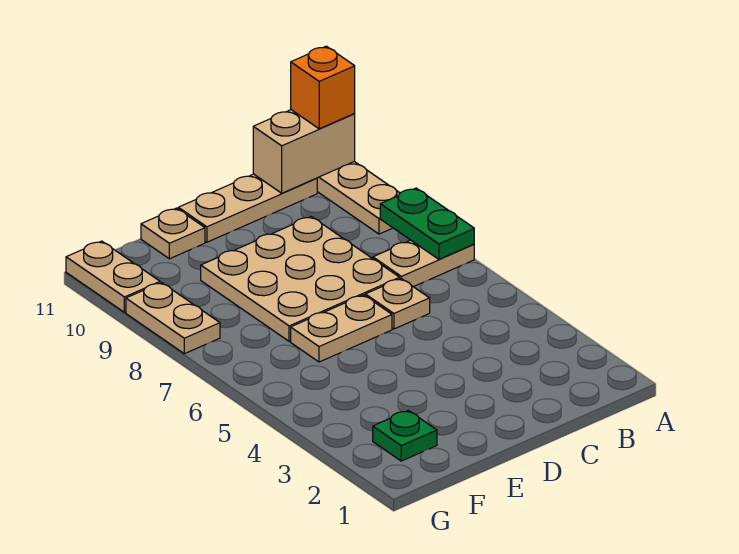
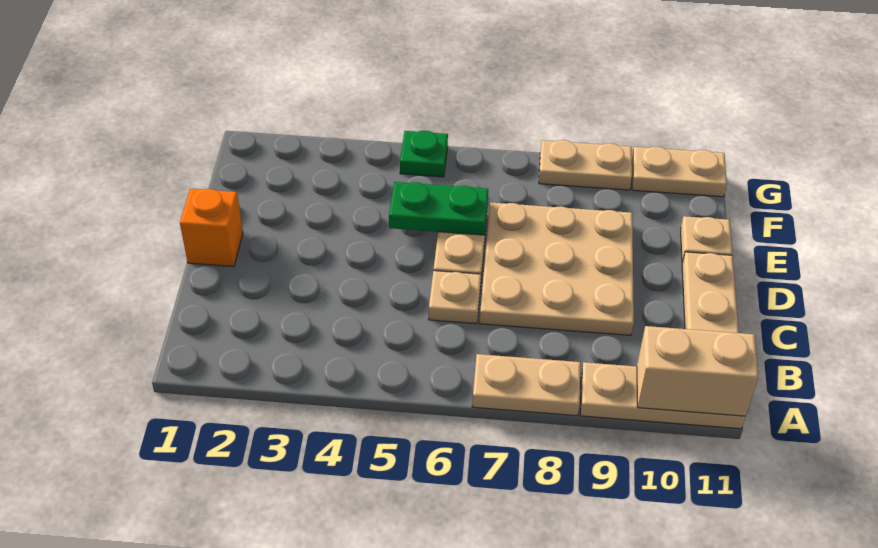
tan plate A7:B7 level 1 -> tan plate A7:A8 level 1
green plate A7:A8 level 2 -> green plate E5:E6 level 2
tan brick A11:B11 level 2 -> tan brick A10:A11 level 2
orange brick A11 level 3 -> orange brick D1 level 1
green plate F2 level 1 -> green plate G5 level 1

